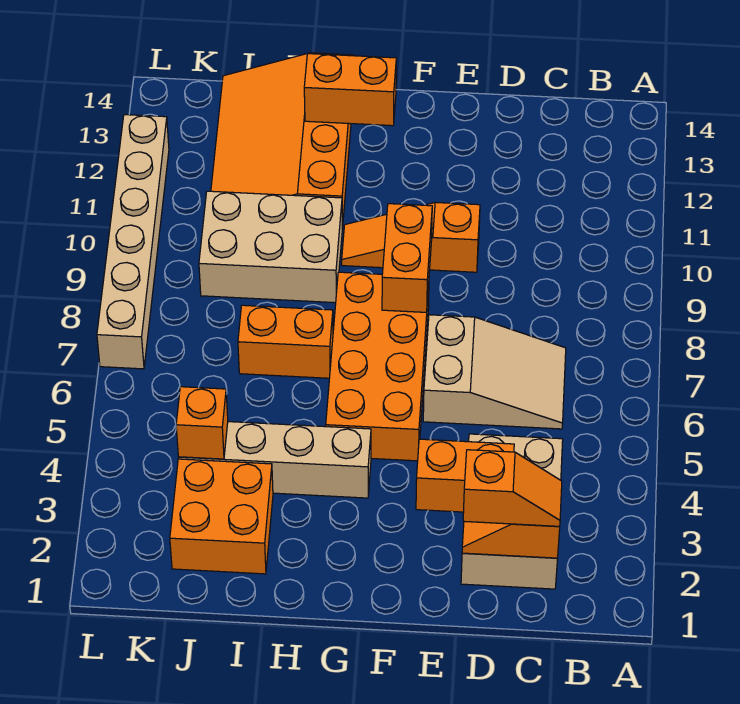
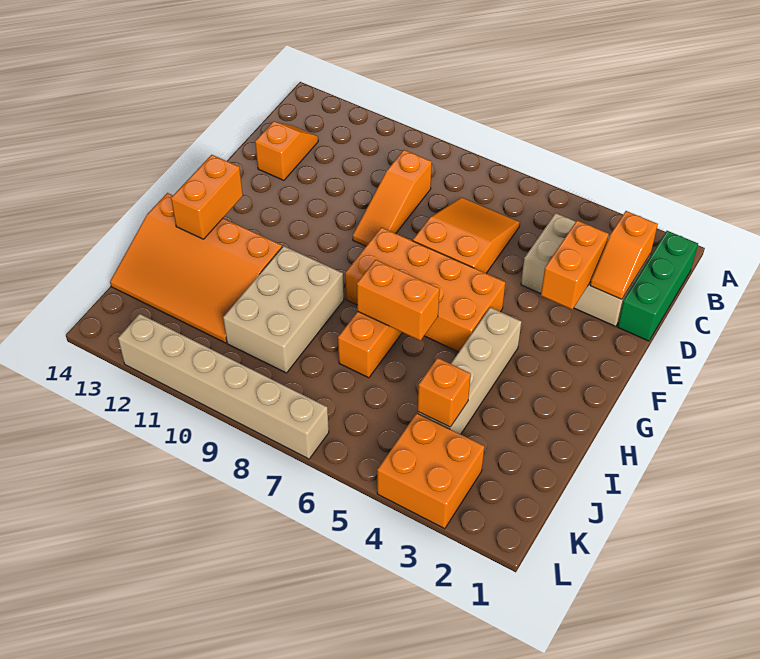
none -> green brick B1:D1 level 1
orange slope C2:D2 level 3 top D -> orange slope C13:D13 level 1 top D
tan slope C6:E7 level 1 top E -> orange slope C6:E7 level 1 top E
orange slope E10:G10 level 1 top E -> orange slope C9:E9 level 1 top C
orange brick F8:F9 level 2 -> orange brick H6:H7 level 2
orange brick I2:J3 level 1 -> orange brick K3:L4 level 1

